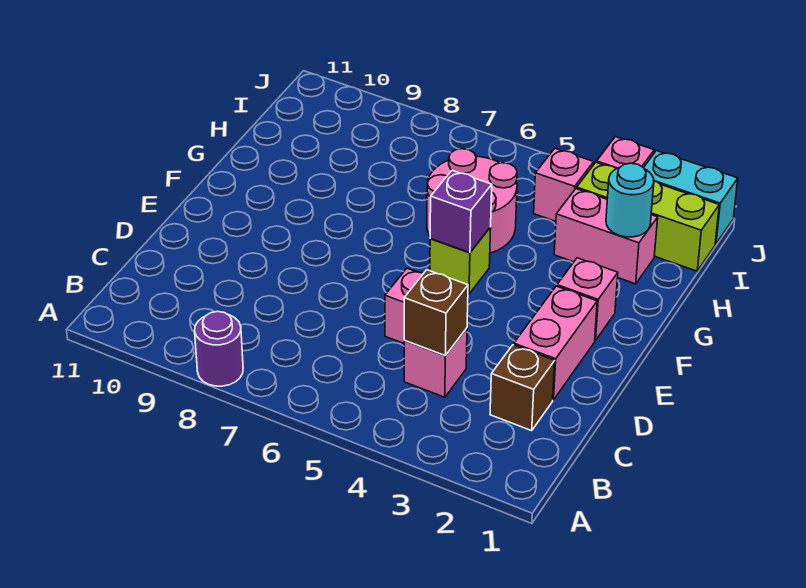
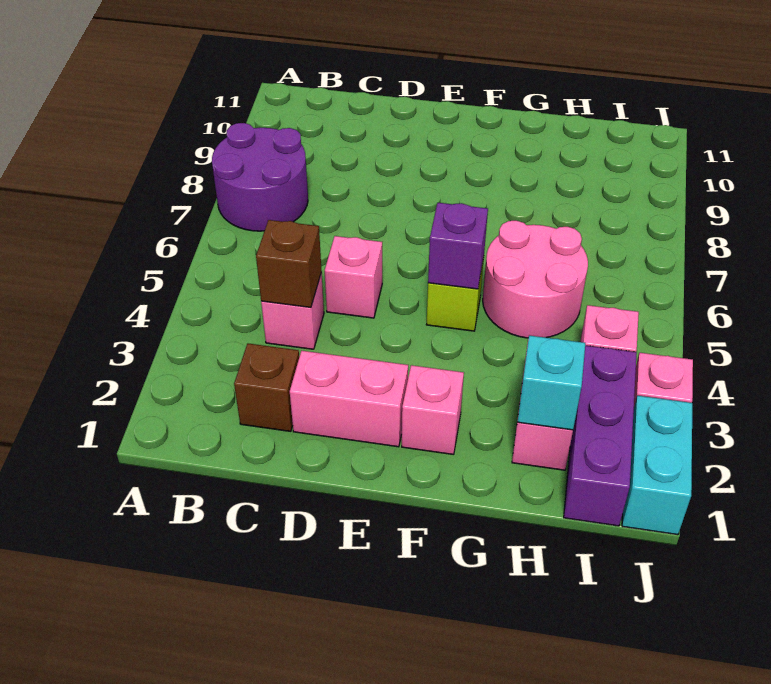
purple round brick A8 level 1 -> purple round brick A7:B8 level 1
cyan round brick H2 level 2 -> cyan brick H2 level 2
lime brick I1:I3 level 1 -> purple brick I1:I3 level 1

